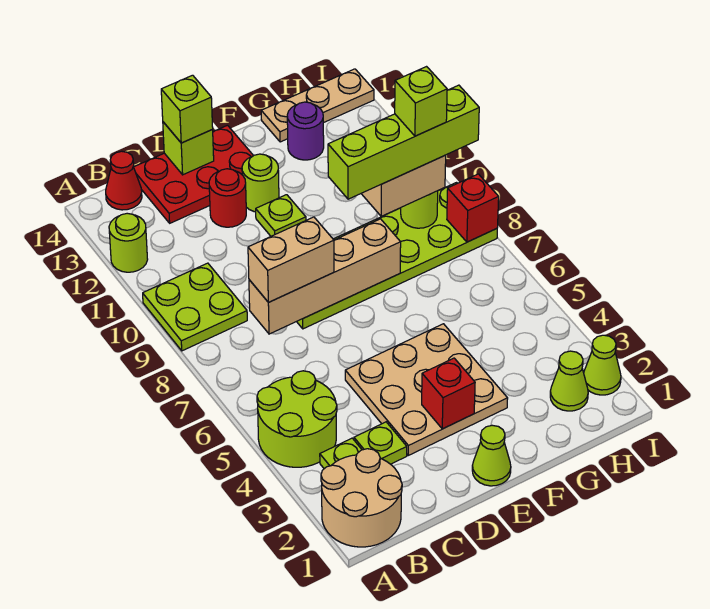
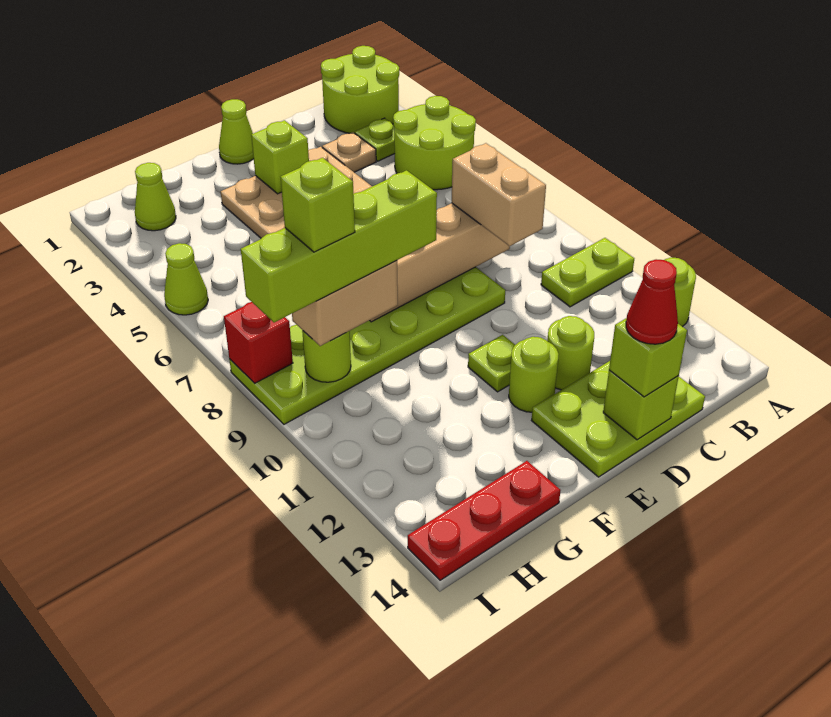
tan round brick A1:B2 level 1 -> lime round brick A1:B2 level 1
lime plate A9:B10 level 1 -> lime plate A10:B10 level 1
red cone B14 level 1 -> red cone D14 level 4
lime plate C3 level 1 -> tan plate C3 level 1
tan brick C8:D8 level 3 -> tan brick C8:C9 level 3
red plate C13:E14 level 1 -> lime plate C13:E14 level 1
red round brick D12 level 1 -> lime round brick D12 level 1
red brick E3 level 2 -> lime brick E3 level 2
purple round brick G13 level 1 -> none
tan plate G14:I14 level 1 -> red plate G14:I14 level 1
lime cone I2 level 1 -> lime cone I5 level 1

